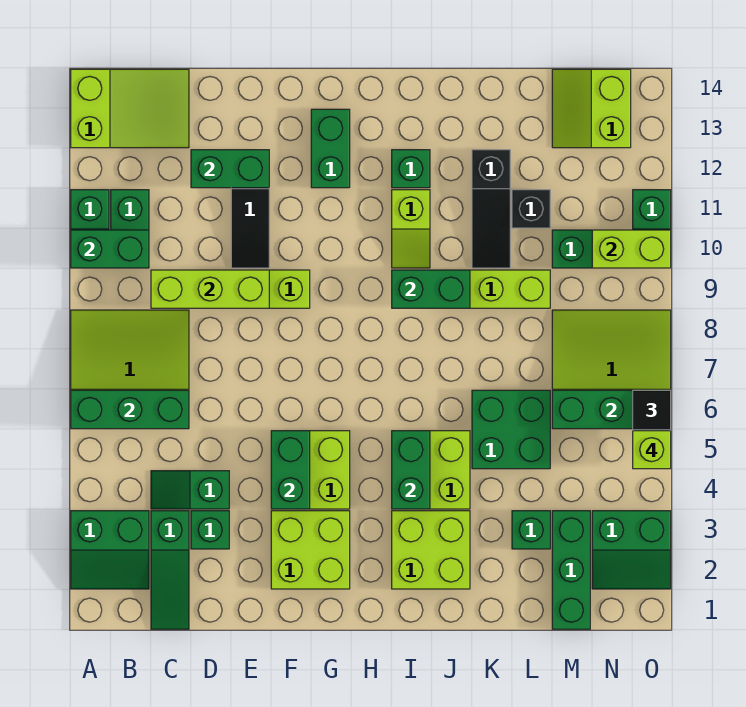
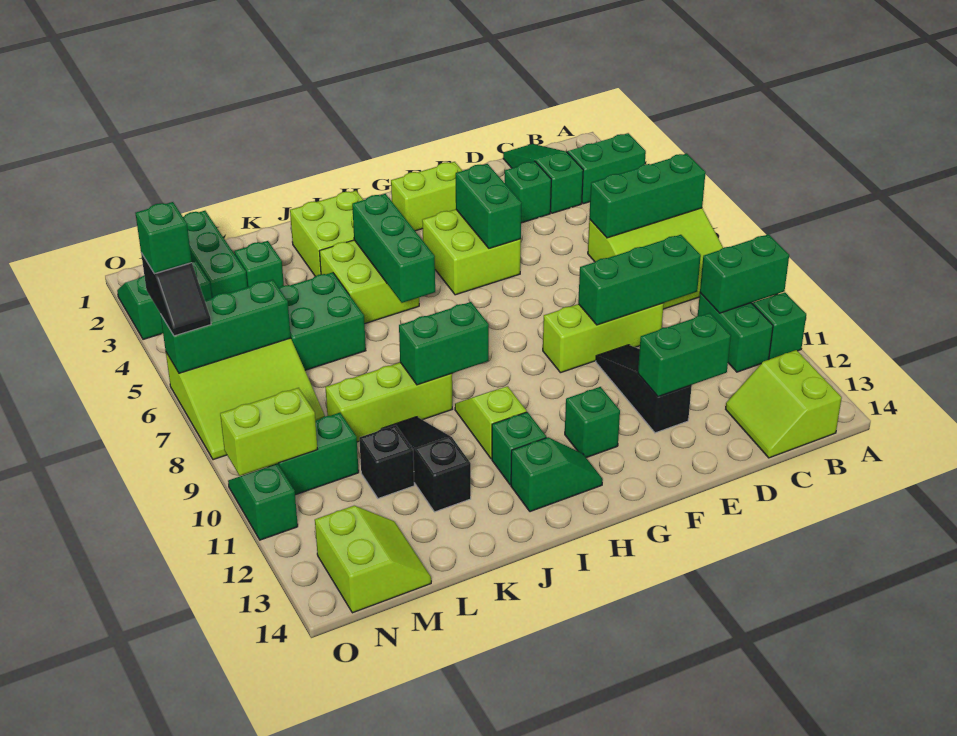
lime slope A13:C14 level 1 top A -> lime slope B13:C14 level 1 top B
green slope C4:D4 level 1 top D -> green slope H13:I13 level 1 top I
lime brick C9:E9 level 2 -> green brick C9:E9 level 2
lime brick F2:G3 level 1 -> lime brick F2:G2 level 1
green brick G12:G13 level 1 -> green brick G12 level 1
green brick I4:I5 level 2 -> green brick I4:I6 level 2
lime brick O5 level 4 -> green brick O5 level 4

